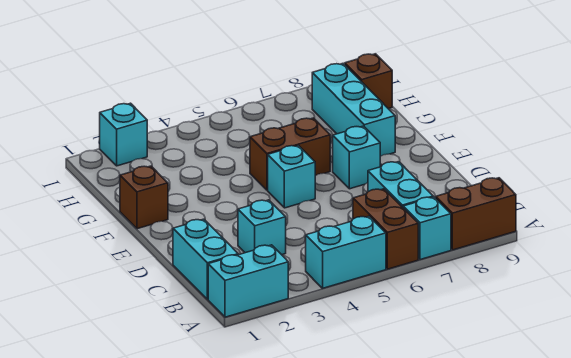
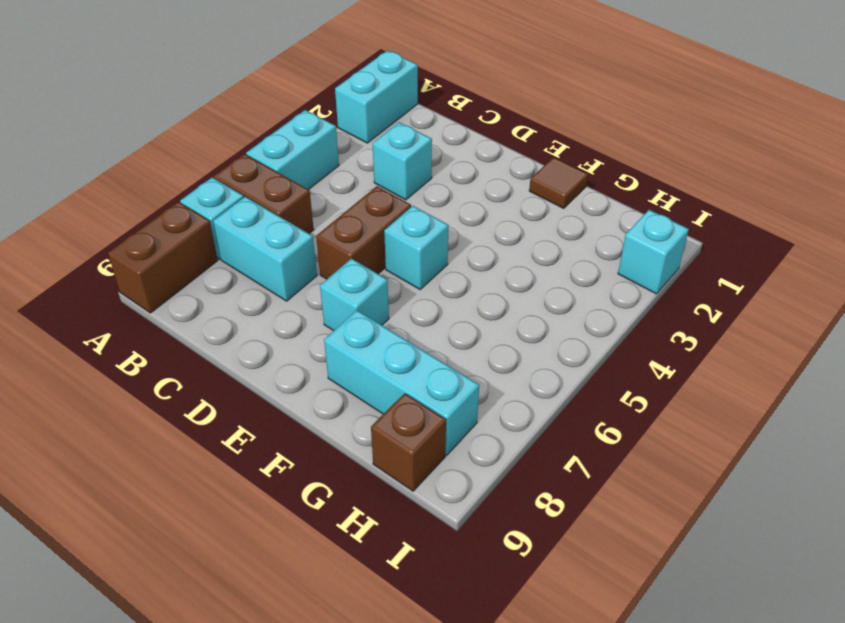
cyan brick B1:C1 level 1 -> none
brown brick F1 level 1 -> brown tile F1 level 1
brown brick F5:F6 level 1 -> brown brick D5:D6 level 1

